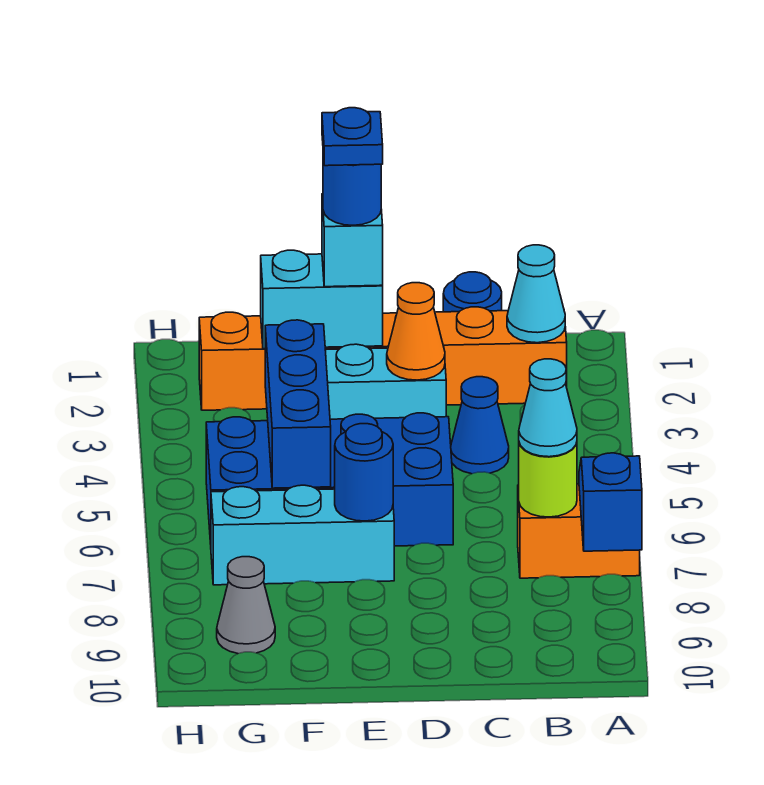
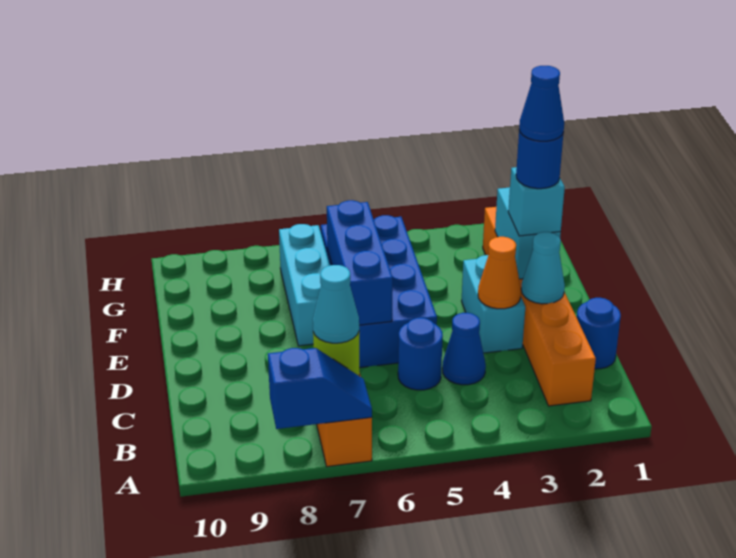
cyan cone B2 level 2 -> cyan cone D2 level 2
blue plate E2 level 5 -> blue cone E2 level 5
blue round brick E7 level 2 -> blue round brick C5 level 1
blue brick F4:F6 level 2 -> blue brick D6:F6 level 2
grey cone G9 level 1 -> none

